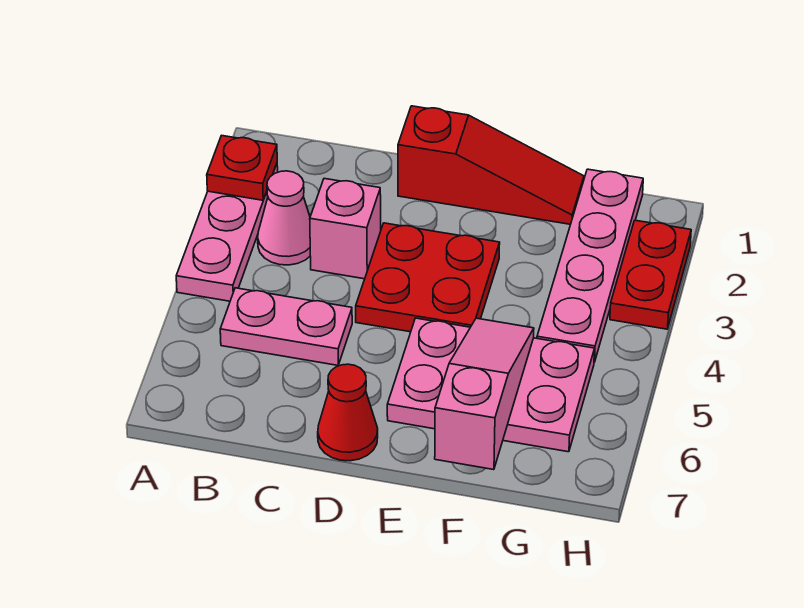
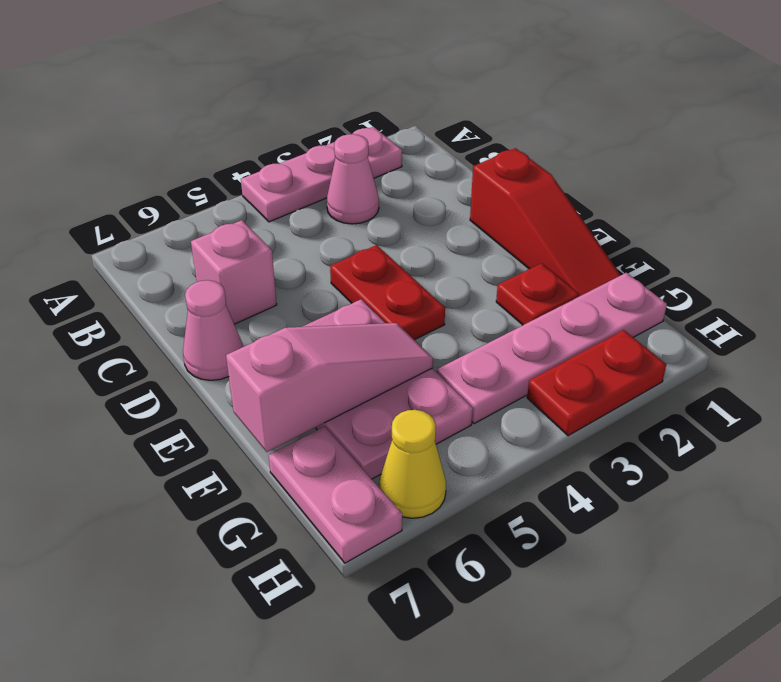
red plate A2 level 2 -> red plate F2 level 1
pink plate B5:C5 level 1 -> pink plate G7:H7 level 1
pink brick C3 level 1 -> pink brick C6 level 1
red plate D3:E4 level 1 -> red plate D4:E4 level 1
red cone D7 level 1 -> pink cone D7 level 1
none -> yellow cone H6 level 1

